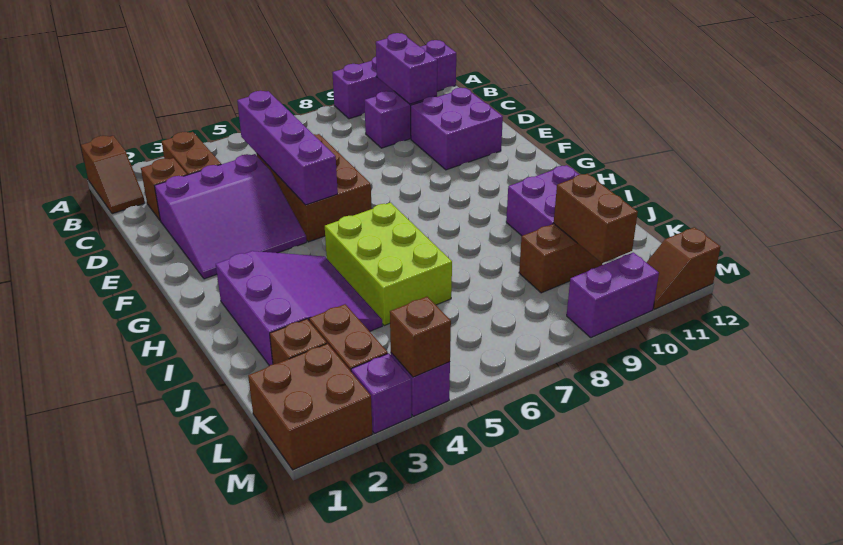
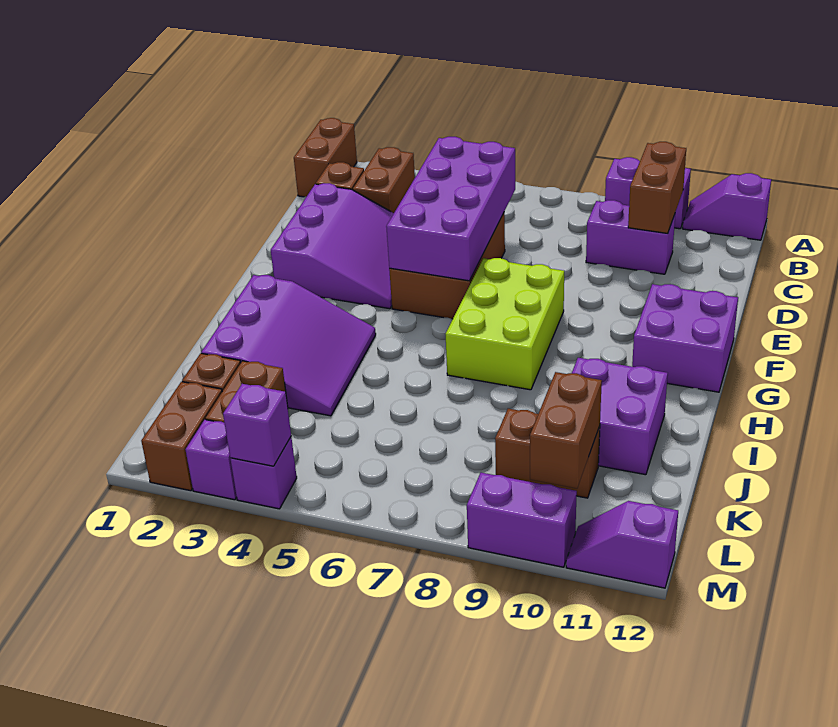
brown slope A1:B1 level 1 top A -> brown brick A1:B1 level 1
purple brick B10:C10 level 2 -> brown brick B10:C10 level 2
purple brick C5:F5 level 2 -> purple brick C5:F6 level 2
purple slope D2:F4 level 1 top D -> purple slope D2:F4 level 1 top 2
purple brick D10:E11 level 1 -> purple brick F11:G12 level 1
lime brick H5:J6 level 1 -> lime brick F7:H8 level 1
brown brick L1:M2 level 1 -> brown brick L2:M2 level 1
brown brick M4 level 2 -> purple brick M4 level 2
brown slope M11:M12 level 1 top 12 -> purple slope M11:M12 level 1 top 12

